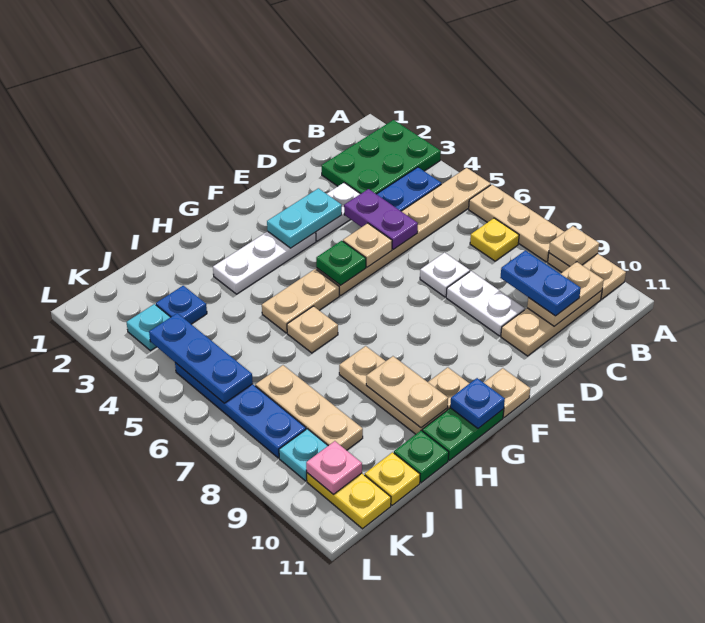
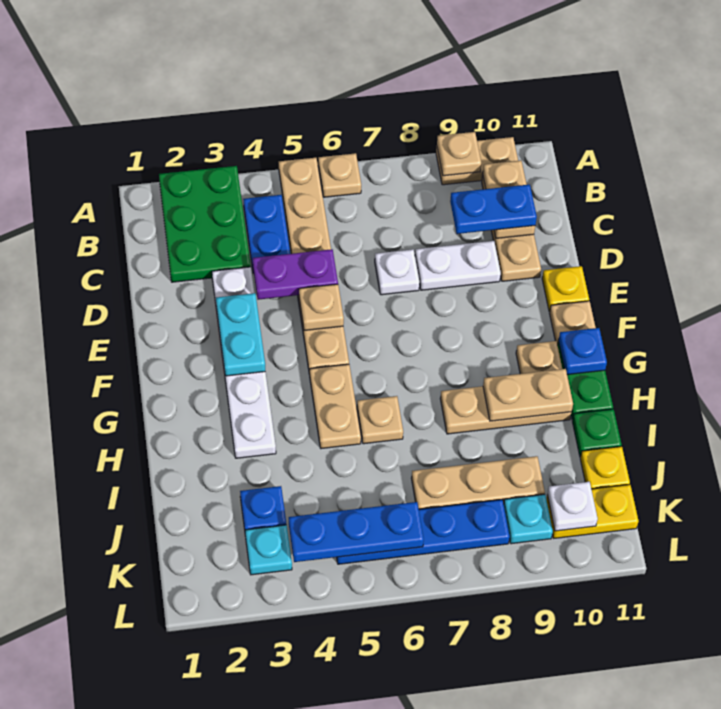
tan plate A6:A8 level 1 -> tan plate A6 level 1
yellow plate B7 level 1 -> yellow plate E11 level 1
green plate F5 level 2 -> none
pink plate K10 level 2 -> white plate K10 level 2

